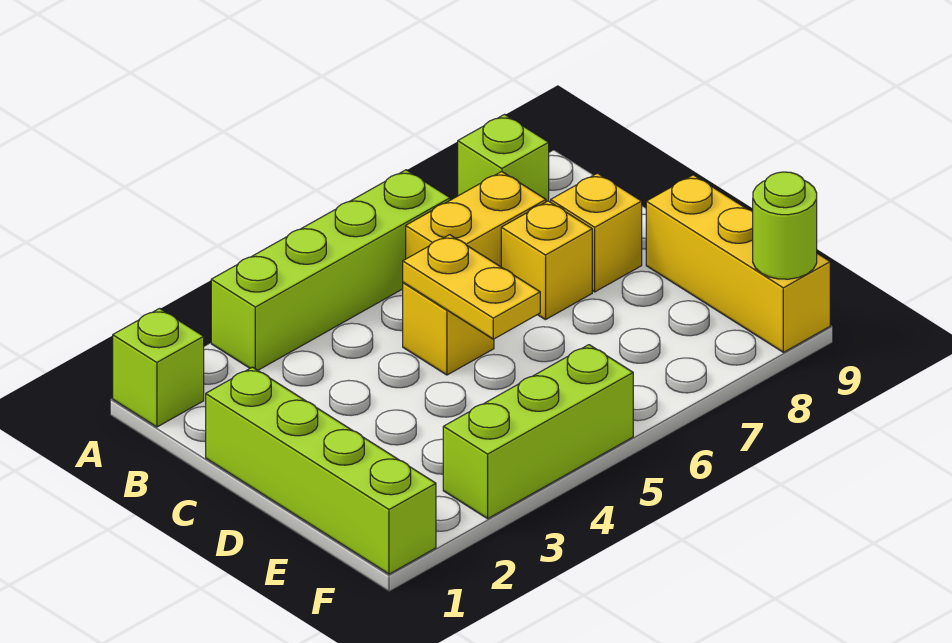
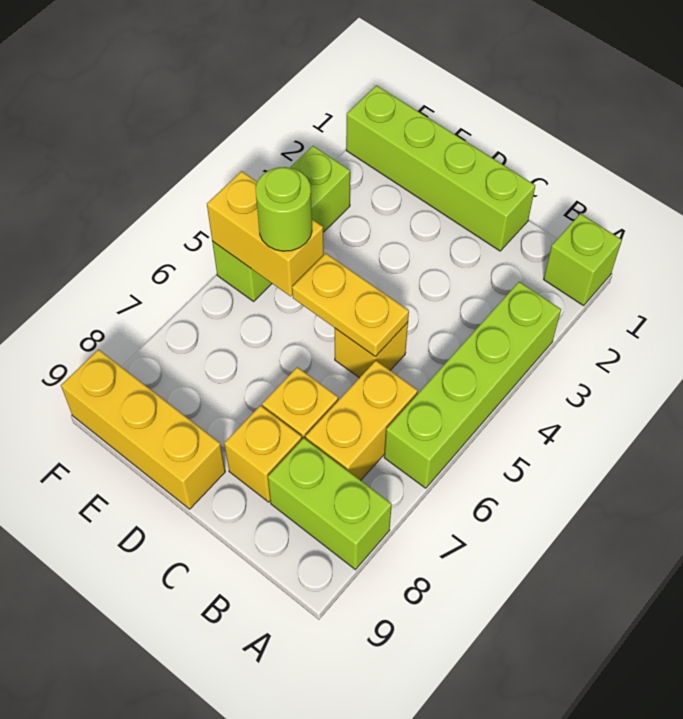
lime brick A8 level 1 -> lime brick A8:B8 level 1
none -> yellow brick E5:F5 level 2
lime round brick F9 level 2 -> lime round brick E5 level 3

